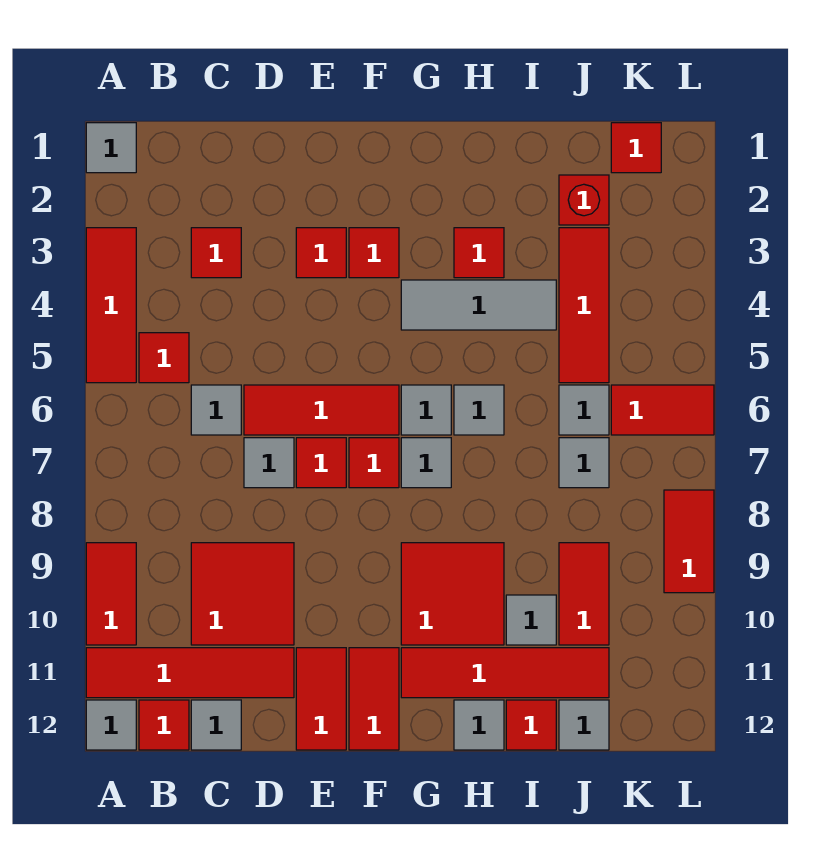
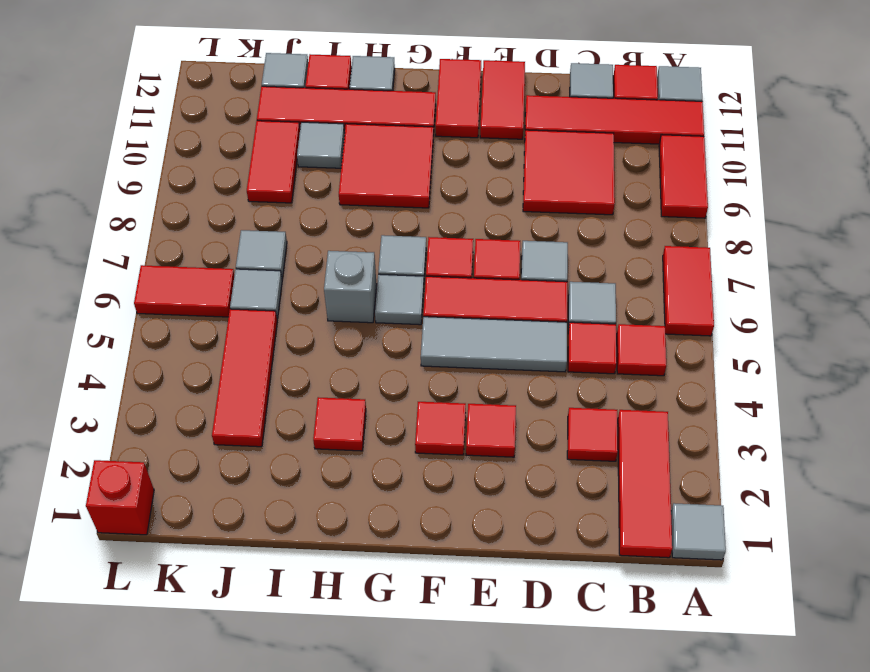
red tile A3:A5 level 1 -> red tile B1:B3 level 1
grey tile G4:I4 level 1 -> grey tile D5:F5 level 1
grey tile H6 level 1 -> grey brick H6 level 1
red brick J2 level 1 -> red brick L1 level 1
red tile K1 level 1 -> red tile C5 level 1
red tile L8:L9 level 1 -> red tile A6:A7 level 1

